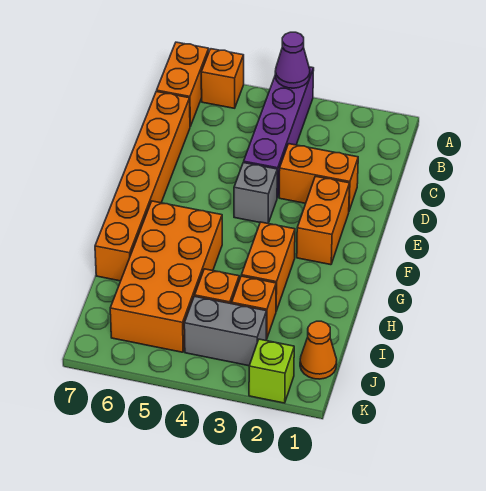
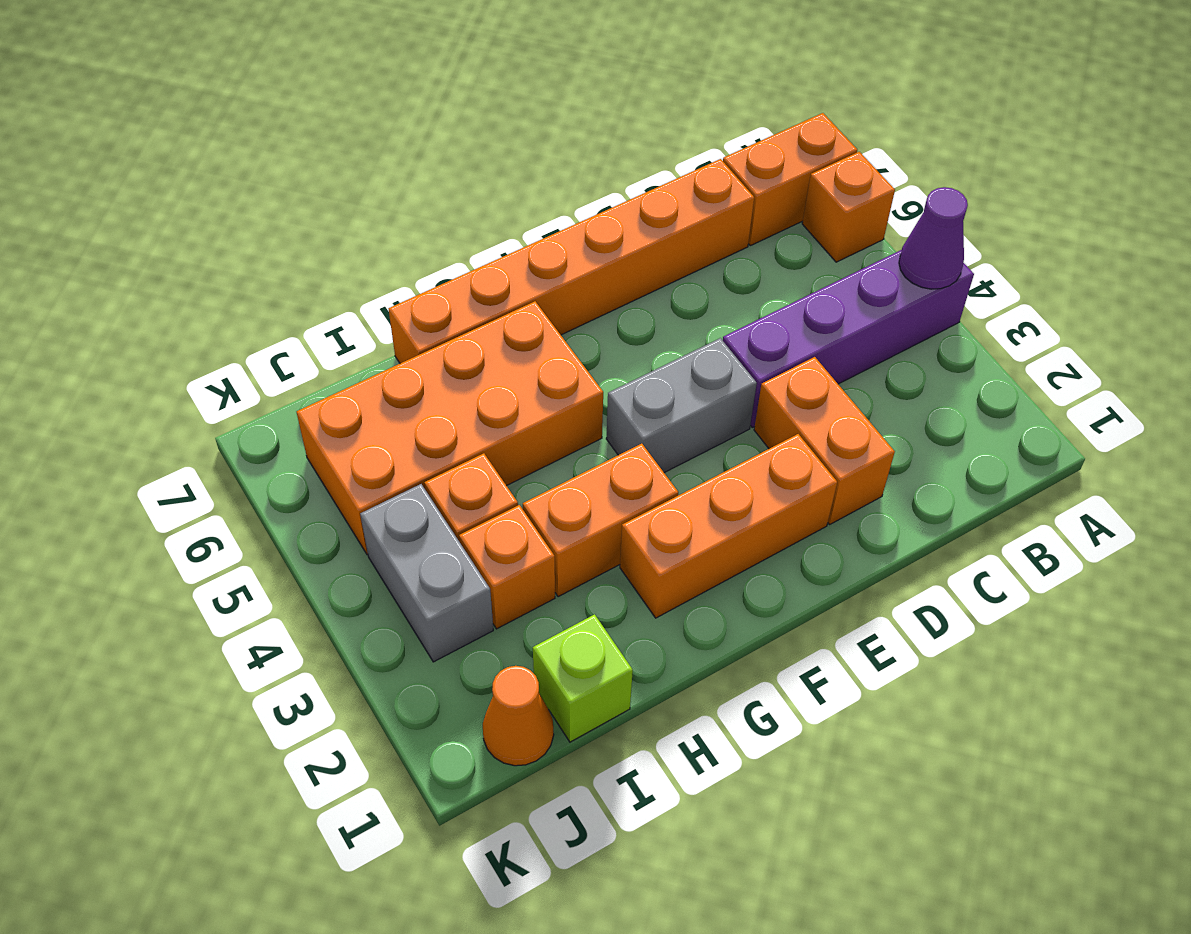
orange brick E2:F2 level 1 -> orange brick E2:G2 level 1
grey brick E4 level 1 -> grey brick E4:F4 level 1
lime brick K2 level 1 -> lime brick I1 level 1

